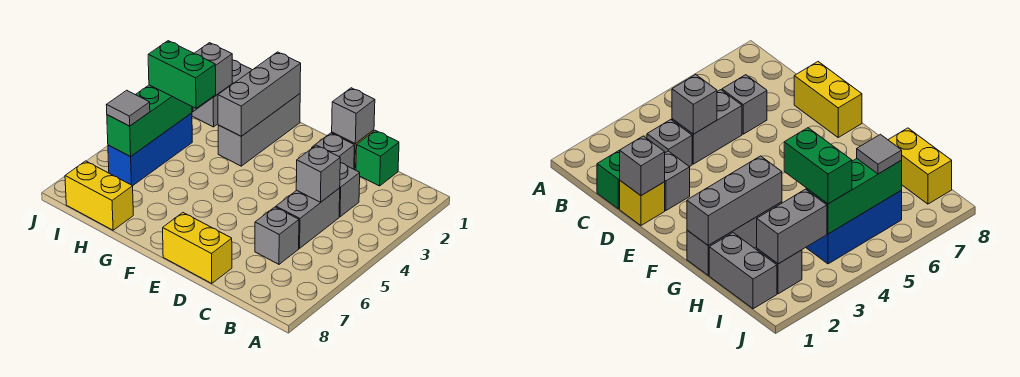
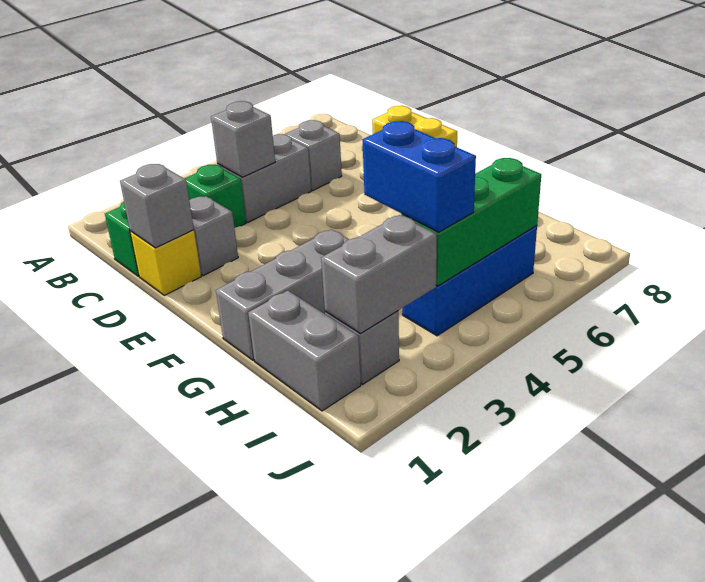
grey brick C3 level 1 -> green brick C3 level 1
grey brick G1:G3 level 2 -> none
green brick H4:I4 level 3 -> blue brick H4:I4 level 3
yellow brick H8:I8 level 1 -> none
grey tile I6 level 3 -> none

